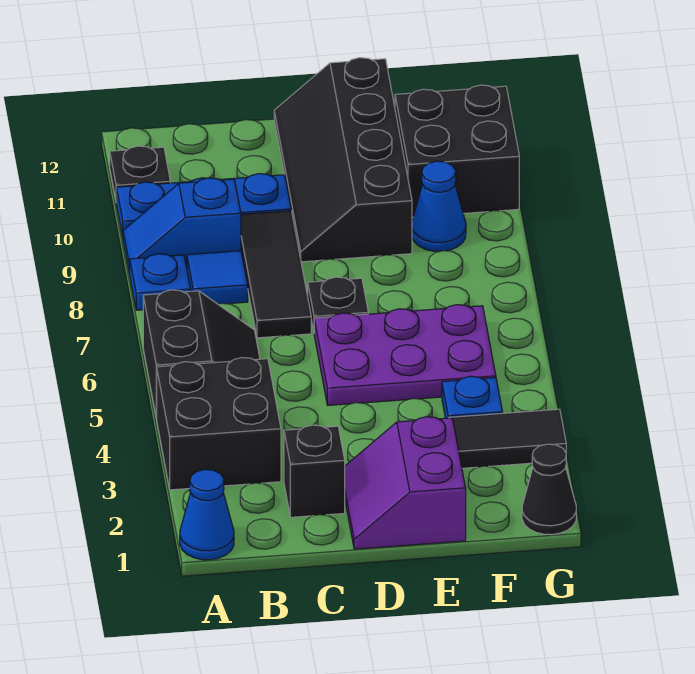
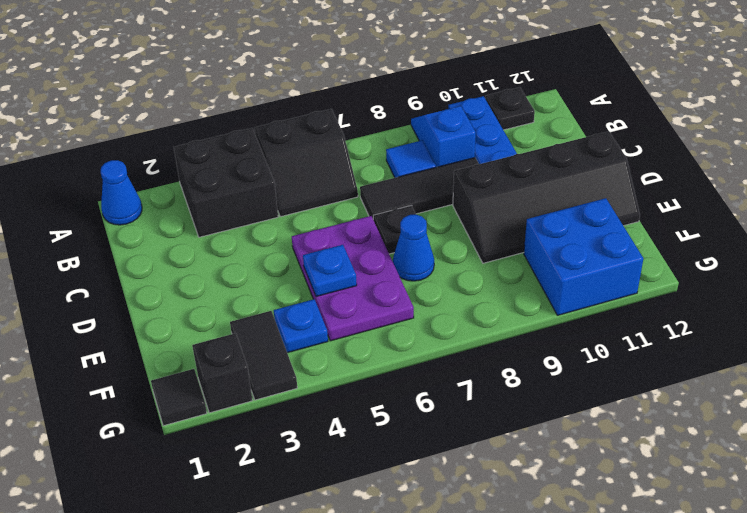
blue plate A8 level 1 -> blue plate E5 level 2
black brick C2 level 1 -> black brick G2 level 1
purple slope D1:E2 level 1 top E -> none
black slope D9:E12 level 1 top E -> black slope D9:E12 level 1 top D
blue cone F9 level 1 -> blue cone E7 level 1
black brick F10:G11 level 1 -> blue brick F10:G11 level 1
black cone G1 level 1 -> black tile G1 level 1

